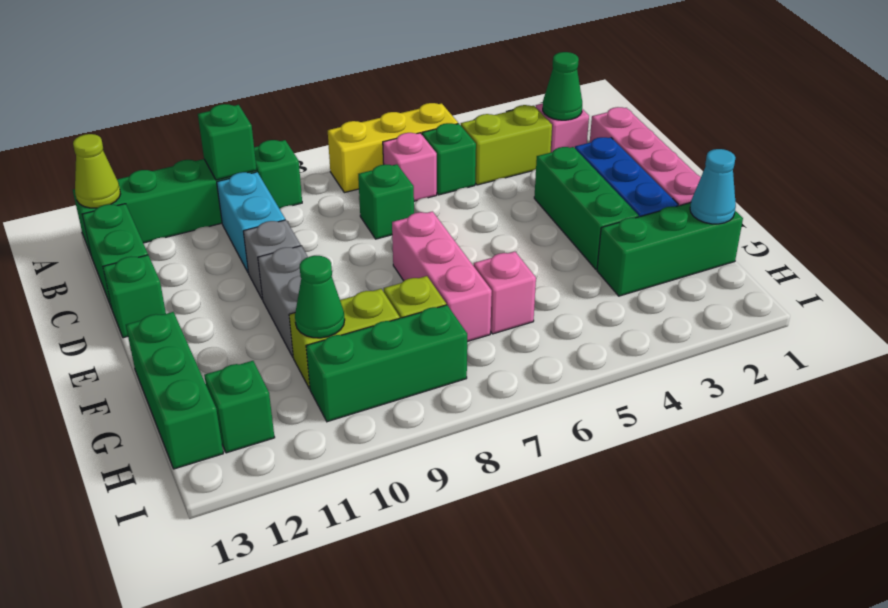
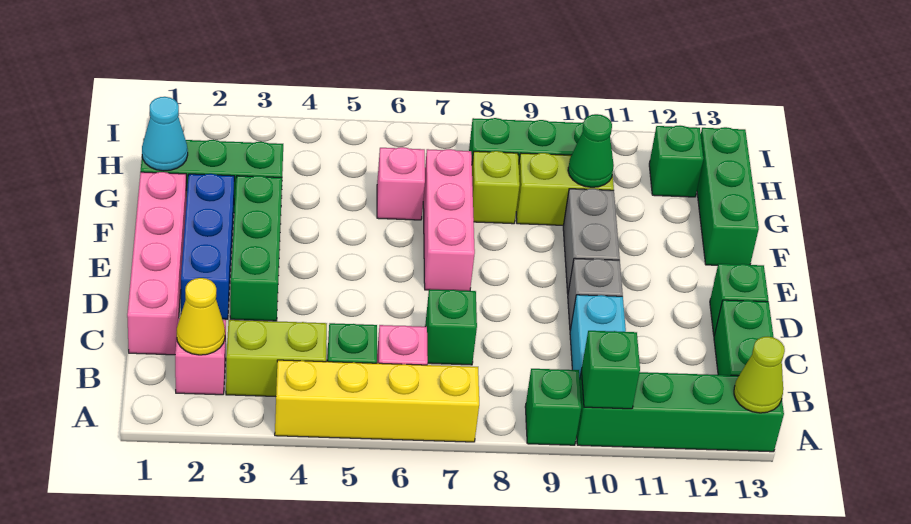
yellow brick A5:A7 level 1 -> yellow brick A4:A7 level 1
green cone B2 level 2 -> yellow cone B2 level 2

